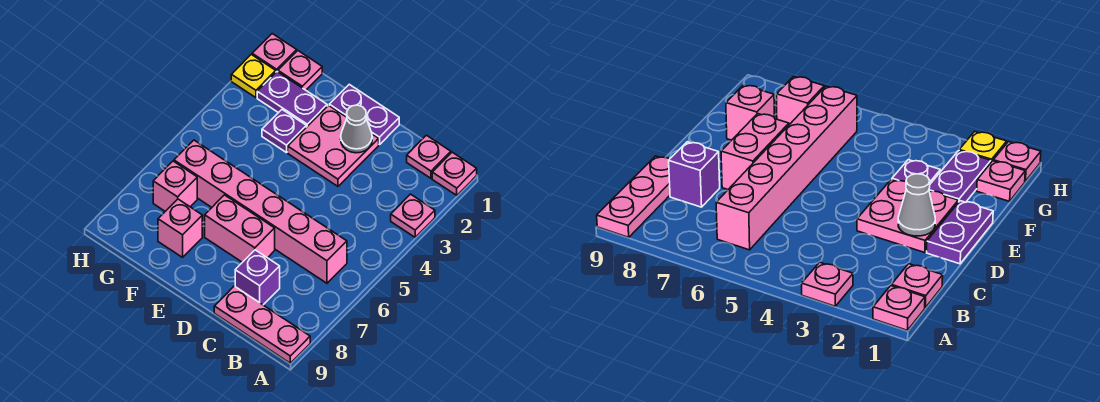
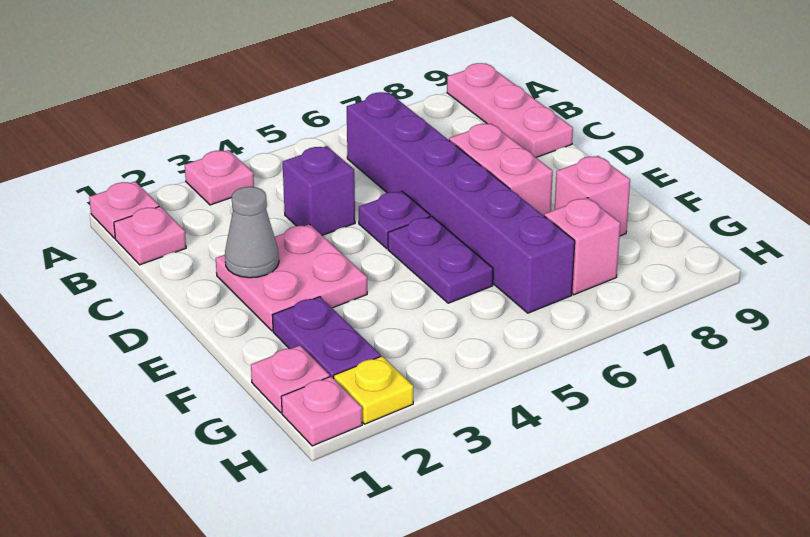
pink brick B6:G6 level 1 -> purple brick B6:G6 level 1
purple brick C8 level 1 -> purple brick C4 level 1
purple plate D1:E1 level 1 -> purple plate E5:F5 level 1
purple plate F3 level 1 -> purple plate D5 level 1

